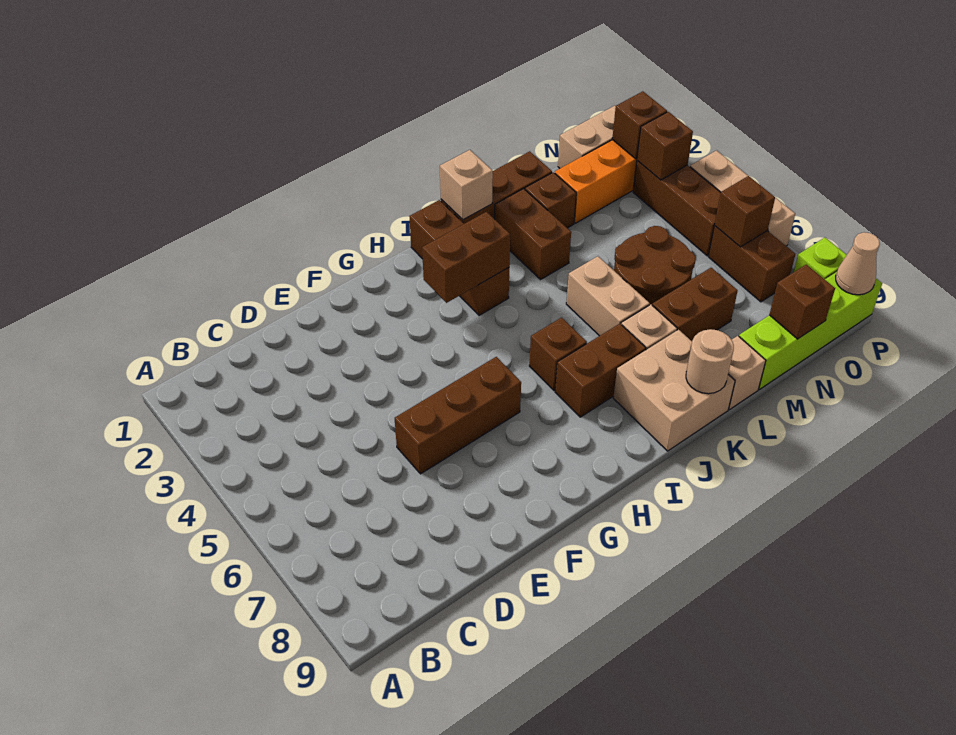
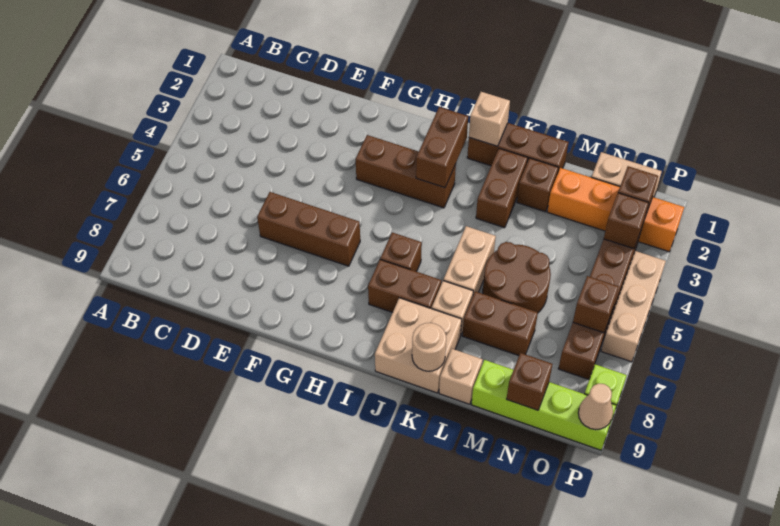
brown brick H3:I3 level 2 -> brown brick I2:I3 level 2
brown brick I1:I3 level 1 -> brown brick G3:I3 level 1

